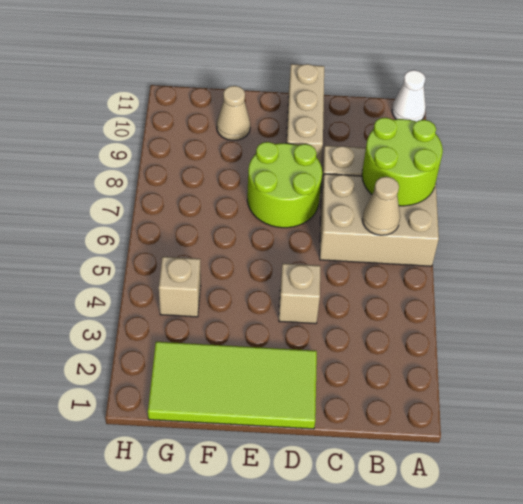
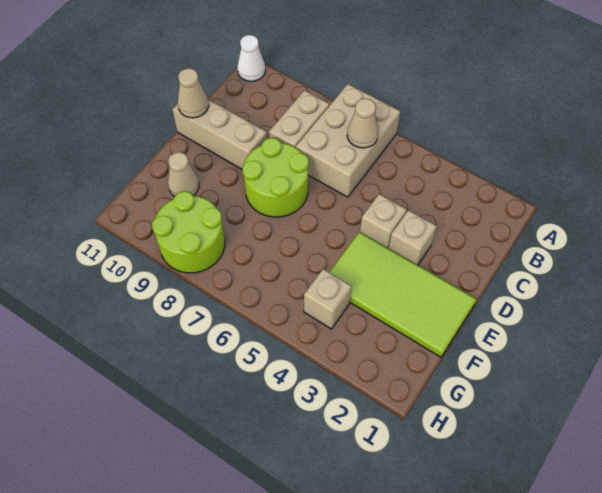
lime round brick A7:B8 level 2 -> lime round brick G8:H9 level 1
lime tile D1:G2 level 1 -> lime tile E1:F4 level 1
none -> tan brick D3 level 1
none -> tan cone D11 level 2

